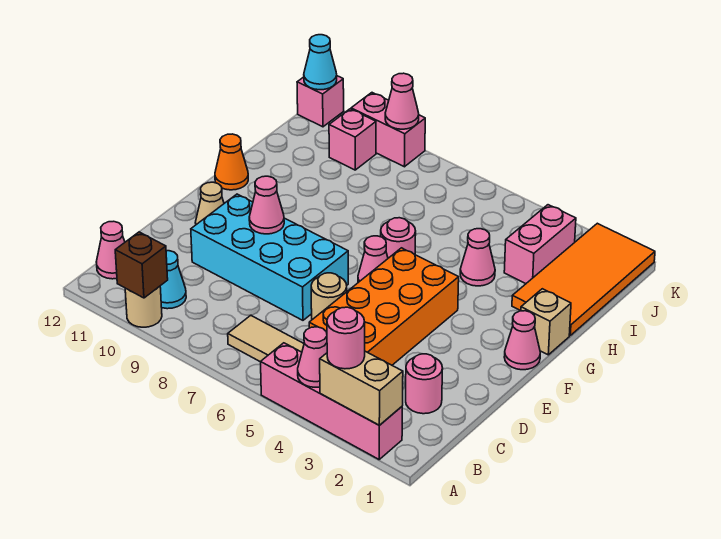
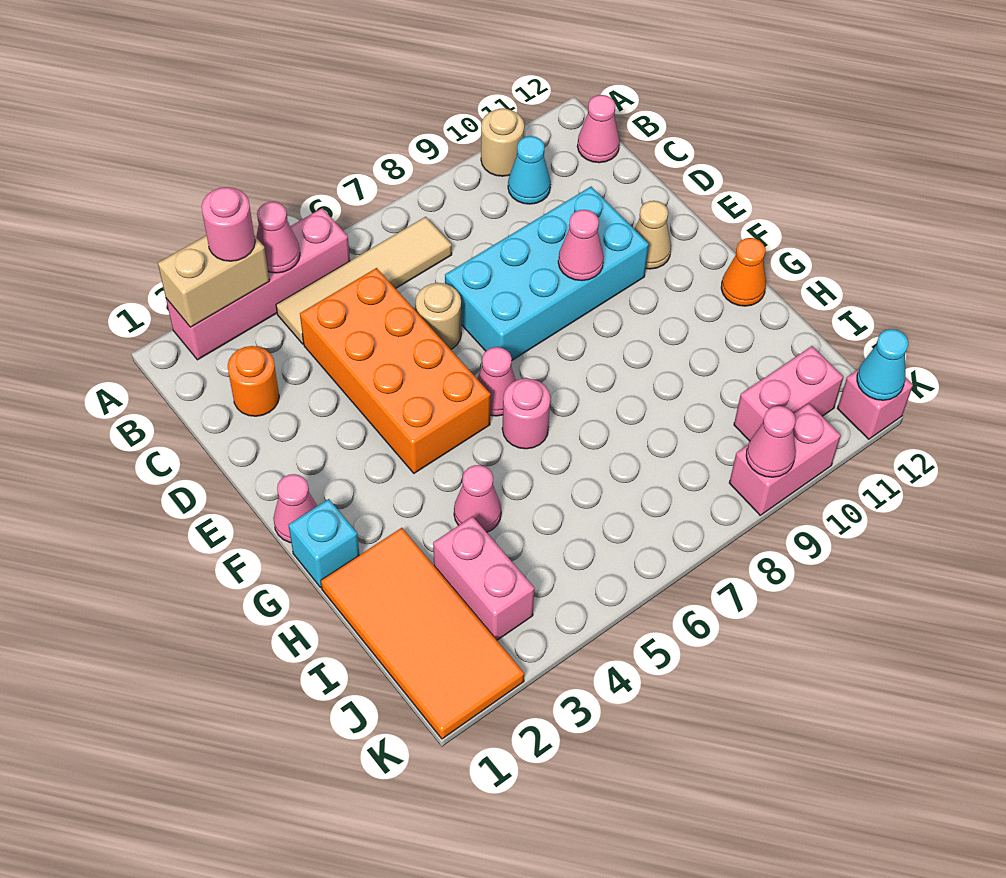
brown brick A10 level 2 -> none
pink round brick C2 level 1 -> orange round brick C2 level 1
tan brick G1 level 1 -> cyan brick G1 level 1
pink brick J10 level 1 -> pink brick J10:J11 level 1

